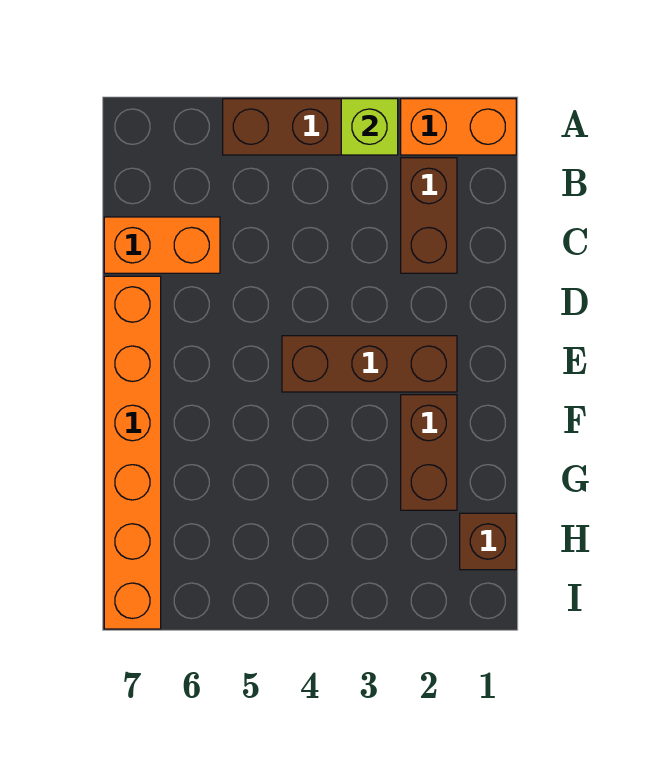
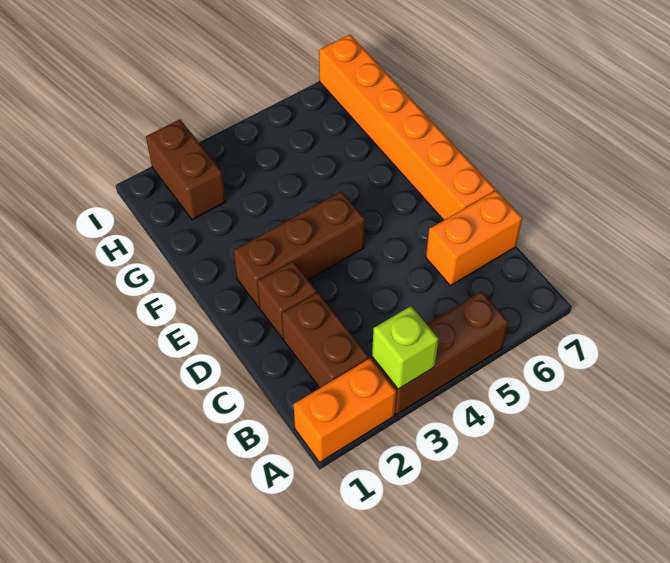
brown brick F2:G2 level 1 -> brown brick H2:I2 level 1
brown brick H1 level 1 -> brown brick D2 level 1

